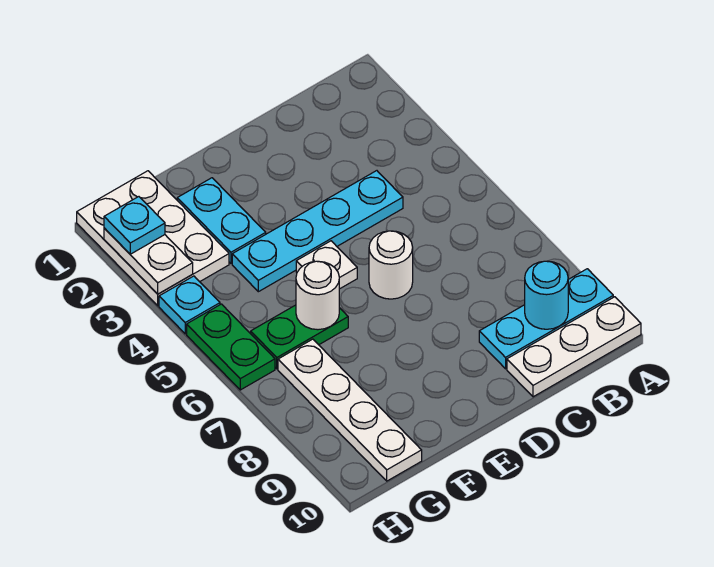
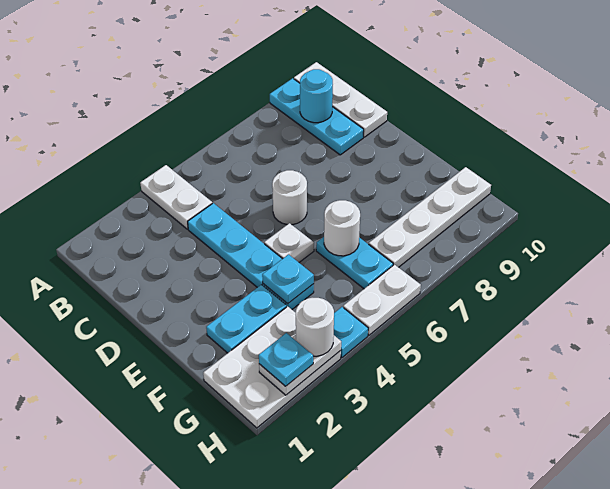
none -> white plate A4:B4 level 1
none -> cyan plate F4 level 2
green plate F6:G6 level 1 -> cyan plate F6:G6 level 1
none -> white round brick H3 level 3
green plate H5:H6 level 1 -> white plate H5:H6 level 1

